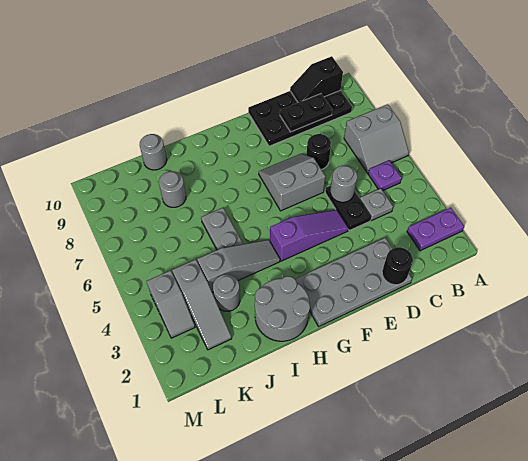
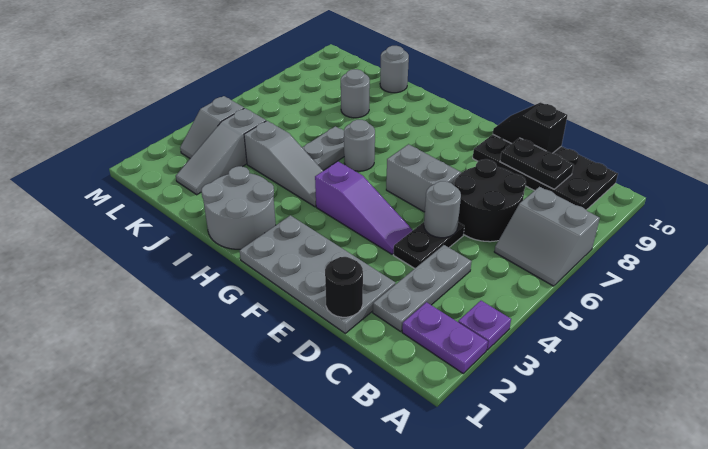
purple plate B5 level 1 -> purple plate A3 level 1
black slope B10:C10 level 2 top B -> black slope D10:E10 level 2 top D
grey plate C4 level 1 -> grey plate C2:C4 level 1
black round brick D7 level 1 -> black round brick C6:D7 level 1
grey round brick J3 level 1 -> grey round brick H6 level 1

